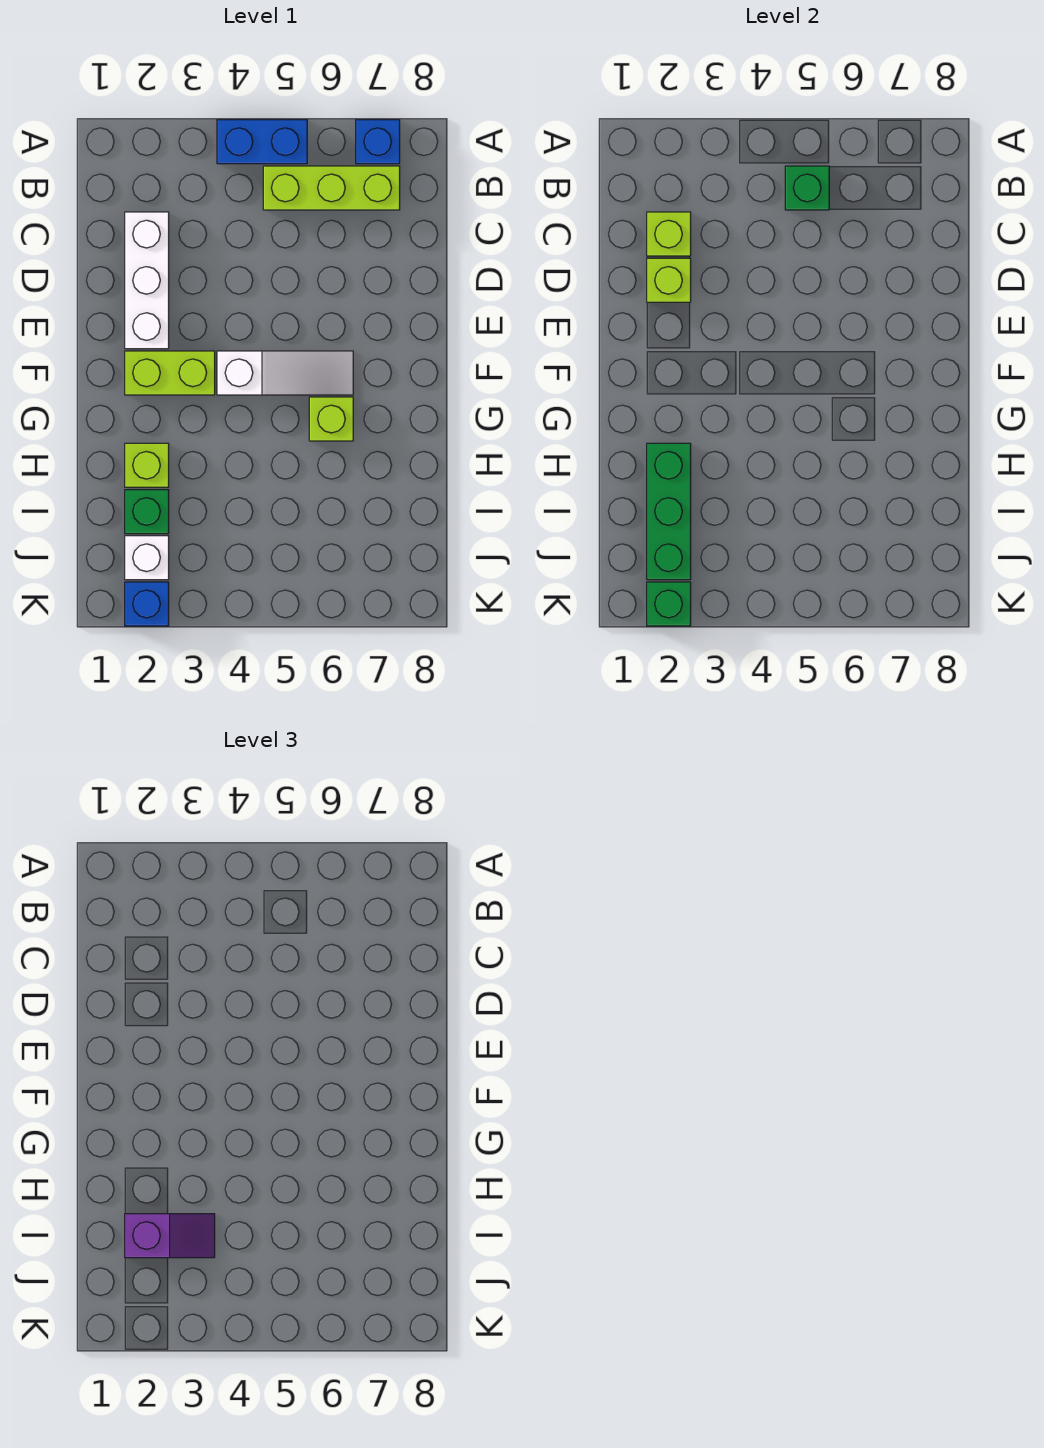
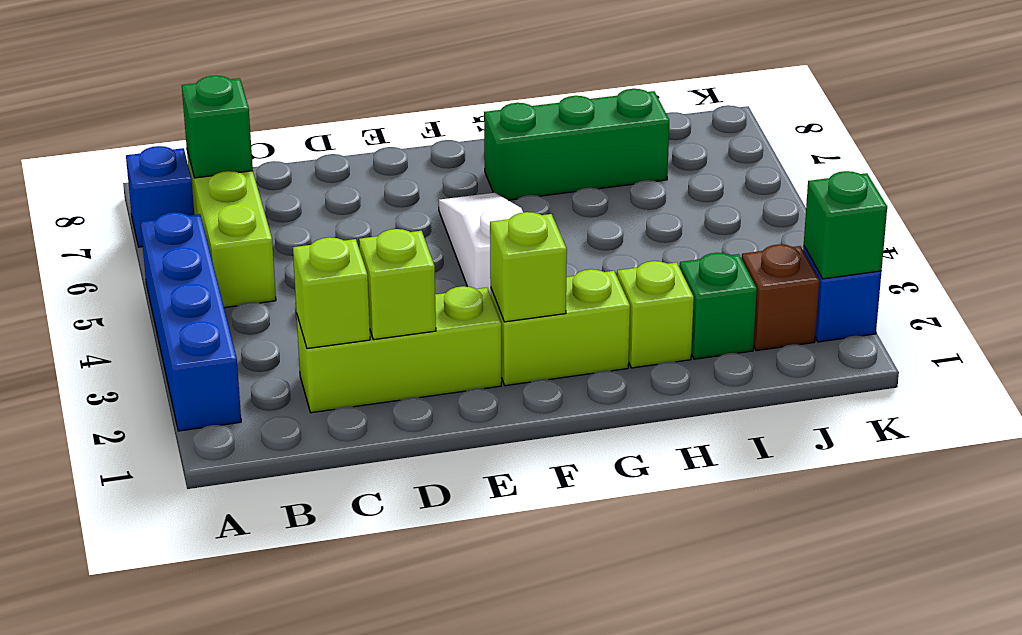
blue brick A4:A5 level 1 -> blue brick A2:A5 level 1
green brick B5 level 2 -> green brick B7 level 2
white brick C2:E2 level 1 -> lime brick C2:E2 level 1
lime brick F2:F3 level 1 -> lime brick F2:G2 level 1
lime brick G6 level 1 -> lime brick F2 level 2
green brick H2:J2 level 2 -> green brick G7:I7 level 1
purple slope I2:I3 level 3 top 2 -> none
white brick J2 level 1 -> brown brick J2 level 1

